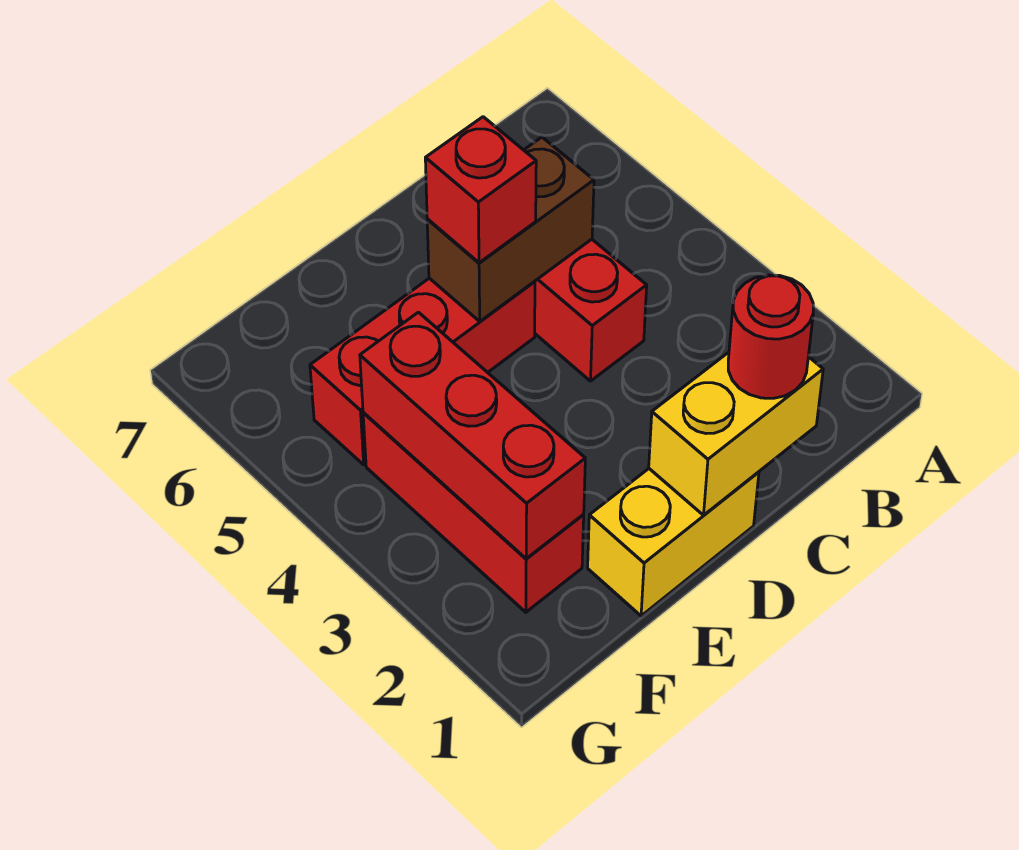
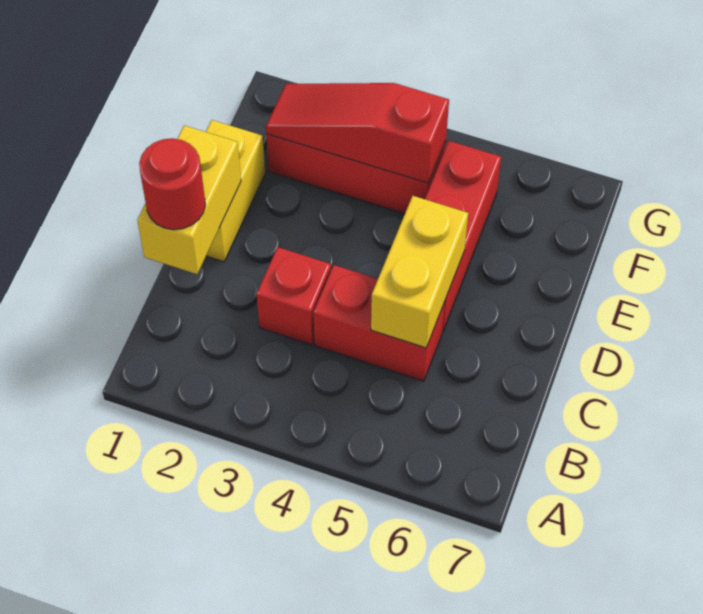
brown brick C5:D5 level 2 -> yellow brick C5:D5 level 2
red brick D5 level 3 -> red brick C3 level 1
red brick F2:F4 level 2 -> red slope F2:F4 level 2 top 4

